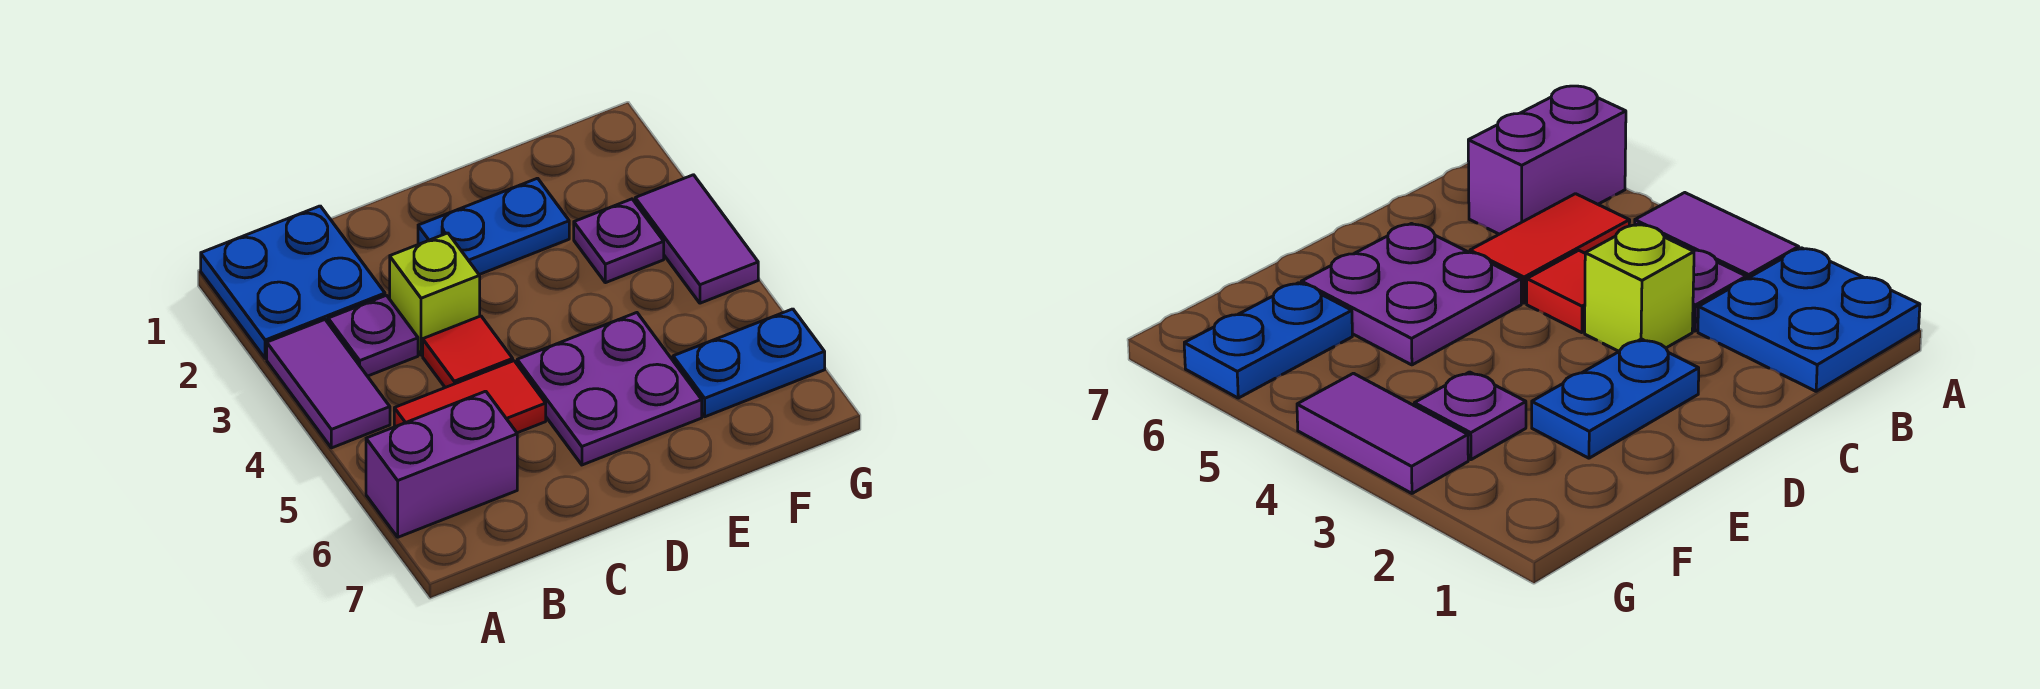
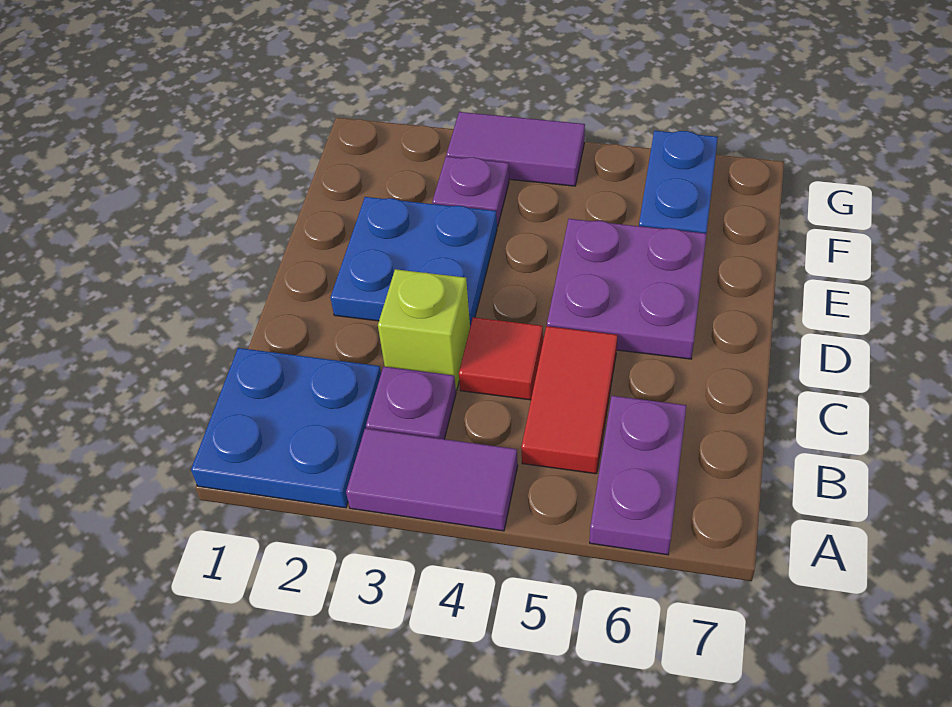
purple brick A6:B6 level 1 -> purple plate A6:B6 level 1
blue plate D2:E2 level 1 -> blue plate D2:E3 level 1

